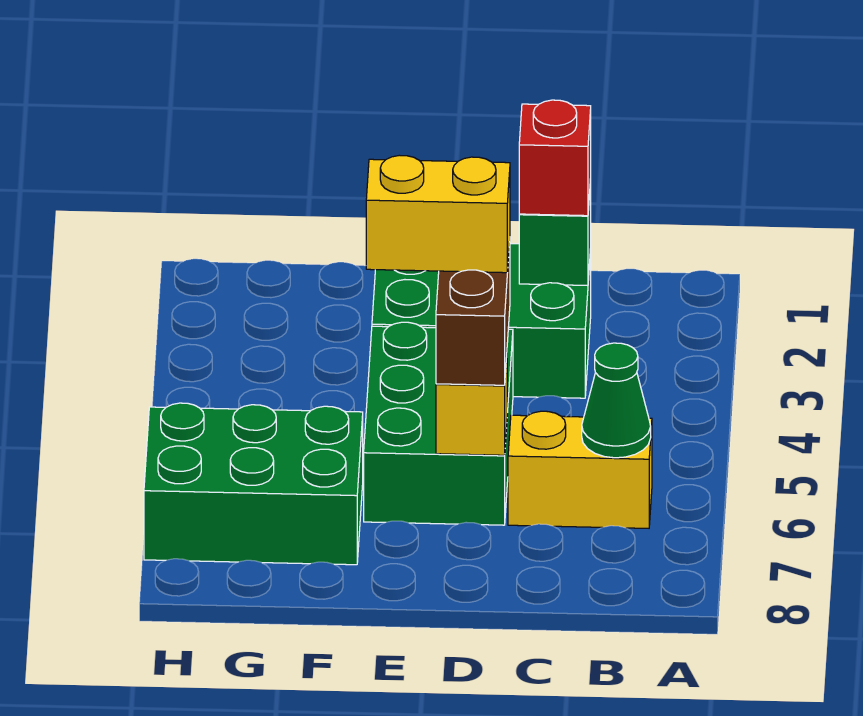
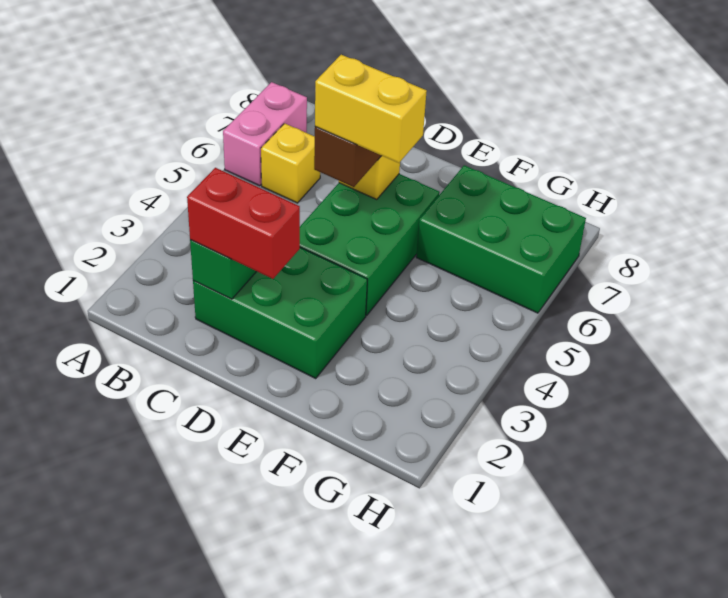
none -> pink brick A6:A7 level 1
yellow brick B6:C6 level 1 -> yellow brick B6 level 1
green cone B6 level 2 -> none
red brick C2 level 3 -> red brick C2:D2 level 3

